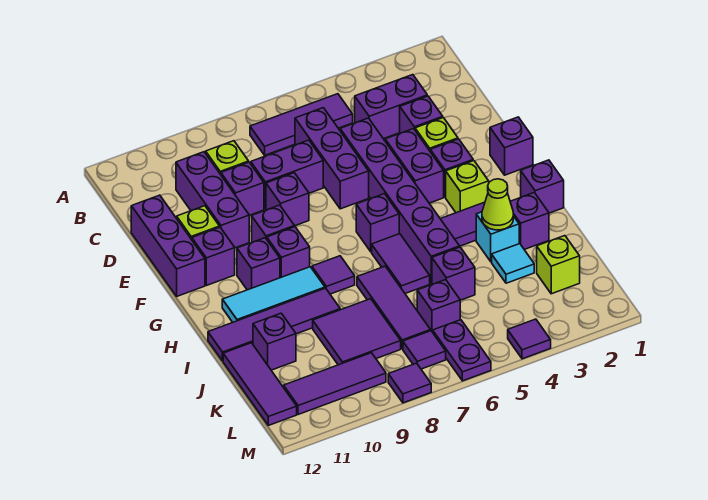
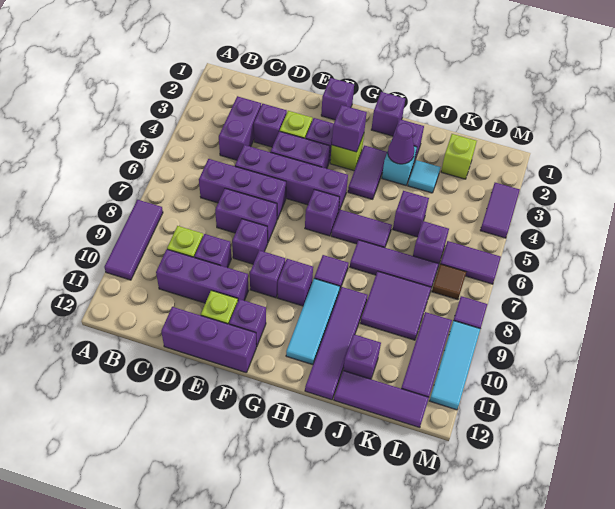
purple tile B5:B7 level 1 -> purple tile A8:A10 level 1
purple brick D5:I5 level 1 -> purple brick D5:G5 level 1
purple brick D7:D8 level 1 -> purple brick D7:E7 level 1
purple brick G10 level 1 -> purple brick G3 level 2
lime cone I3 level 2 -> purple cone I3 level 2
purple plate L6:M6 level 1 -> purple tile L6:M6 level 1
purple tile L7 level 1 -> brown tile L7 level 1
purple tile M4 level 1 -> purple tile M3:M4 level 1
none -> cyan tile M9:M11 level 1

